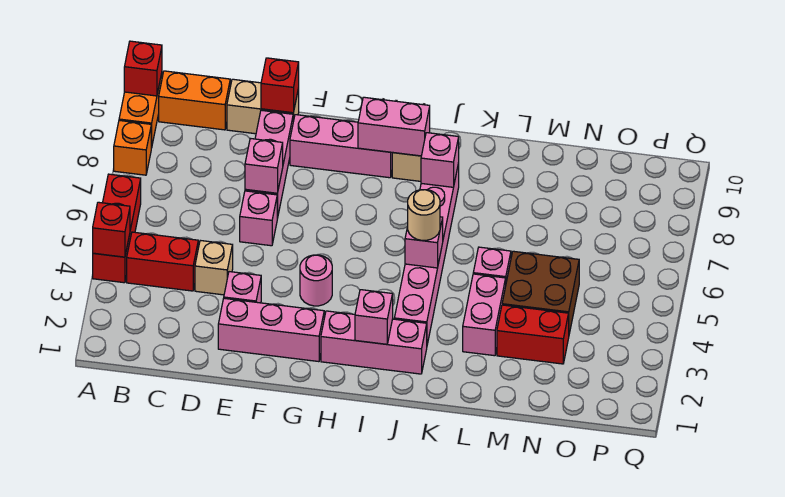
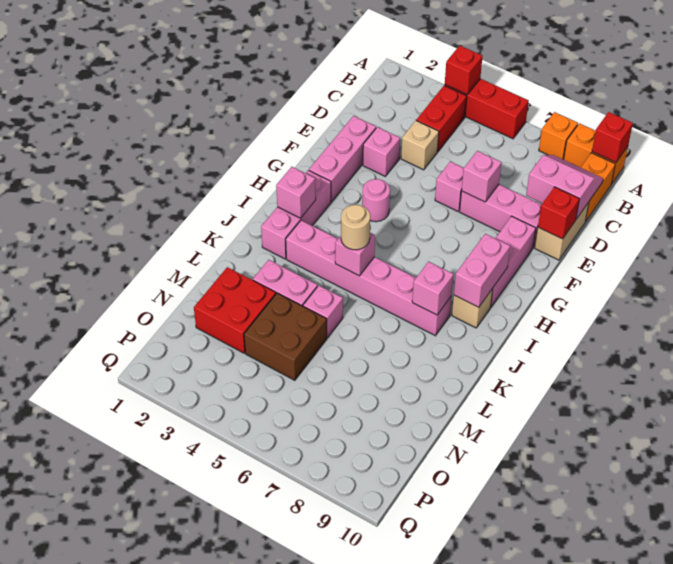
none -> pink slope C9:D10 level 2 top D
red brick M3:N3 level 1 -> red brick M2:N3 level 1

